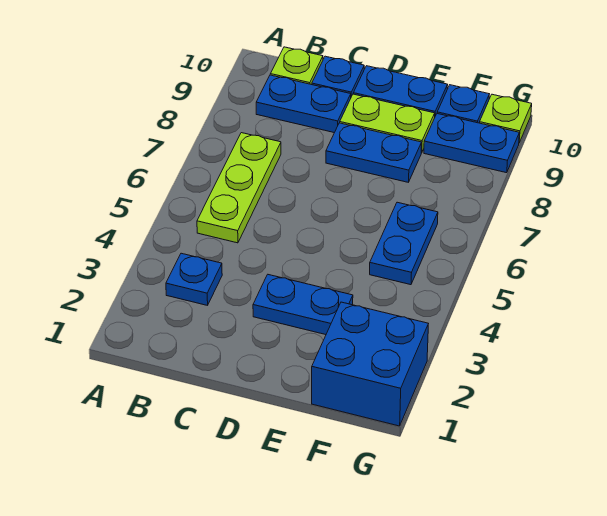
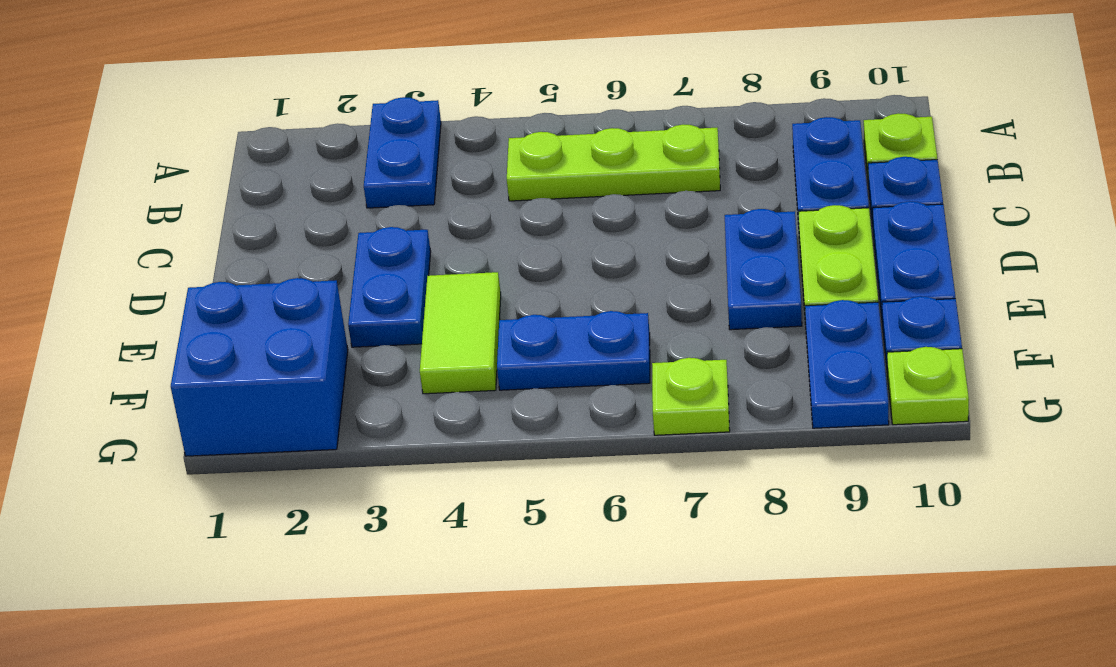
blue plate B3 level 1 -> blue plate A3:B3 level 1
none -> lime tile E4:F4 level 1
none -> lime plate G7 level 1

